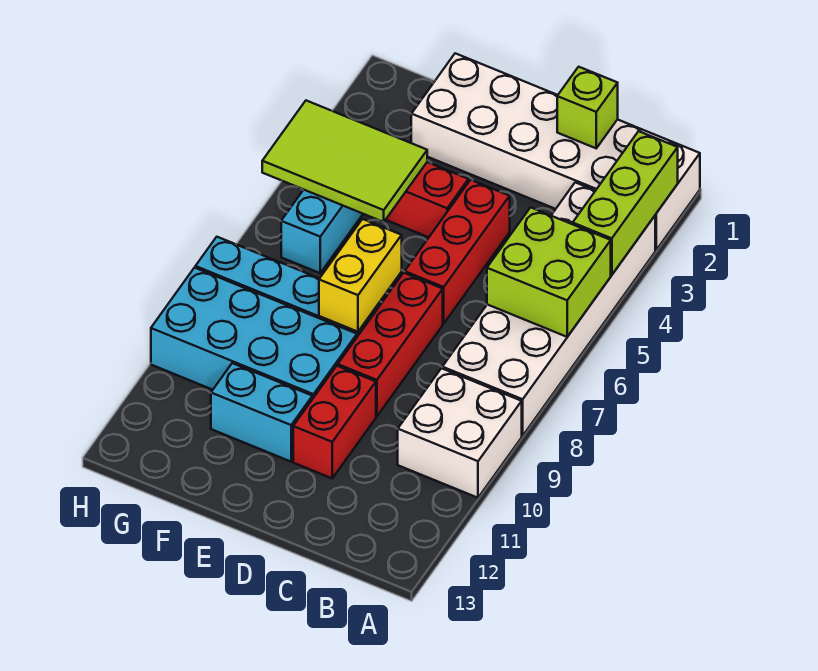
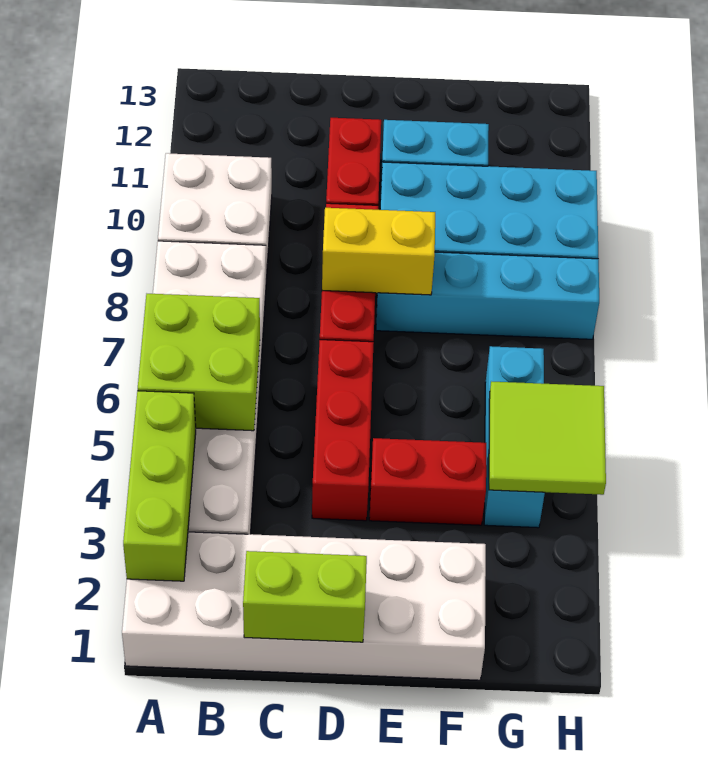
lime brick C1 level 2 -> lime brick C1:D1 level 2
yellow brick E7:E8 level 2 -> yellow brick D8:E8 level 2
lime tile F4:H5 level 2 -> lime tile G4:H5 level 2

